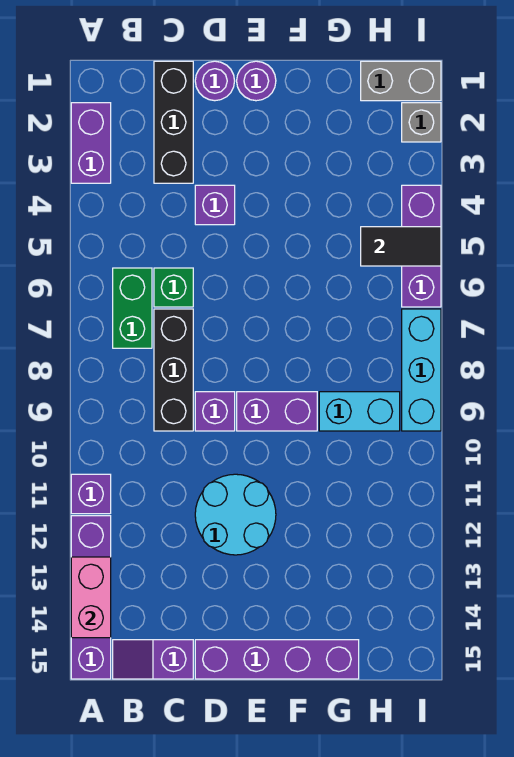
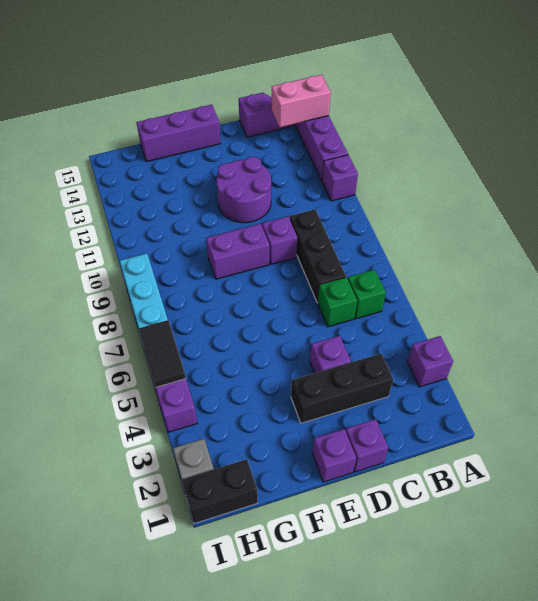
purple brick A2:A3 level 1 -> purple brick A3 level 1
pink brick A13:A14 level 2 -> pink brick A14:B14 level 2
green brick B6:B7 level 1 -> green brick B6 level 1
black brick C1:C3 level 1 -> black brick C3:E3 level 1
purple round brick D1 level 1 -> purple brick D1 level 1
cyan round brick D11:E12 level 1 -> purple round brick D11:E12 level 1
purple brick D15:G15 level 1 -> purple brick E15:G15 level 1
purple round brick E1 level 1 -> purple brick E1 level 1
cyan brick G9:H9 level 1 -> none
grey brick H1:I1 level 1 -> black brick H1:I1 level 1
black tile H5:I5 level 2 -> black tile I5:I6 level 2

